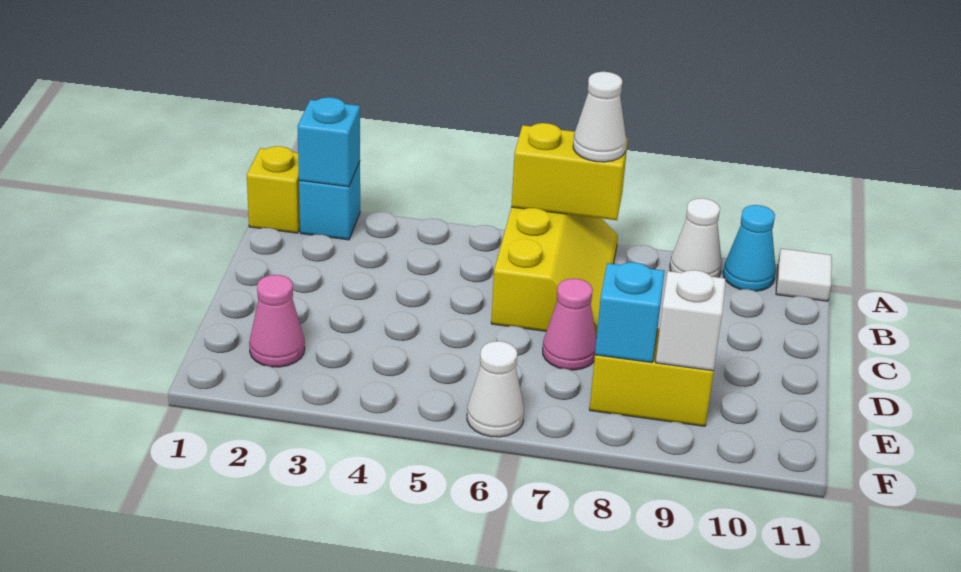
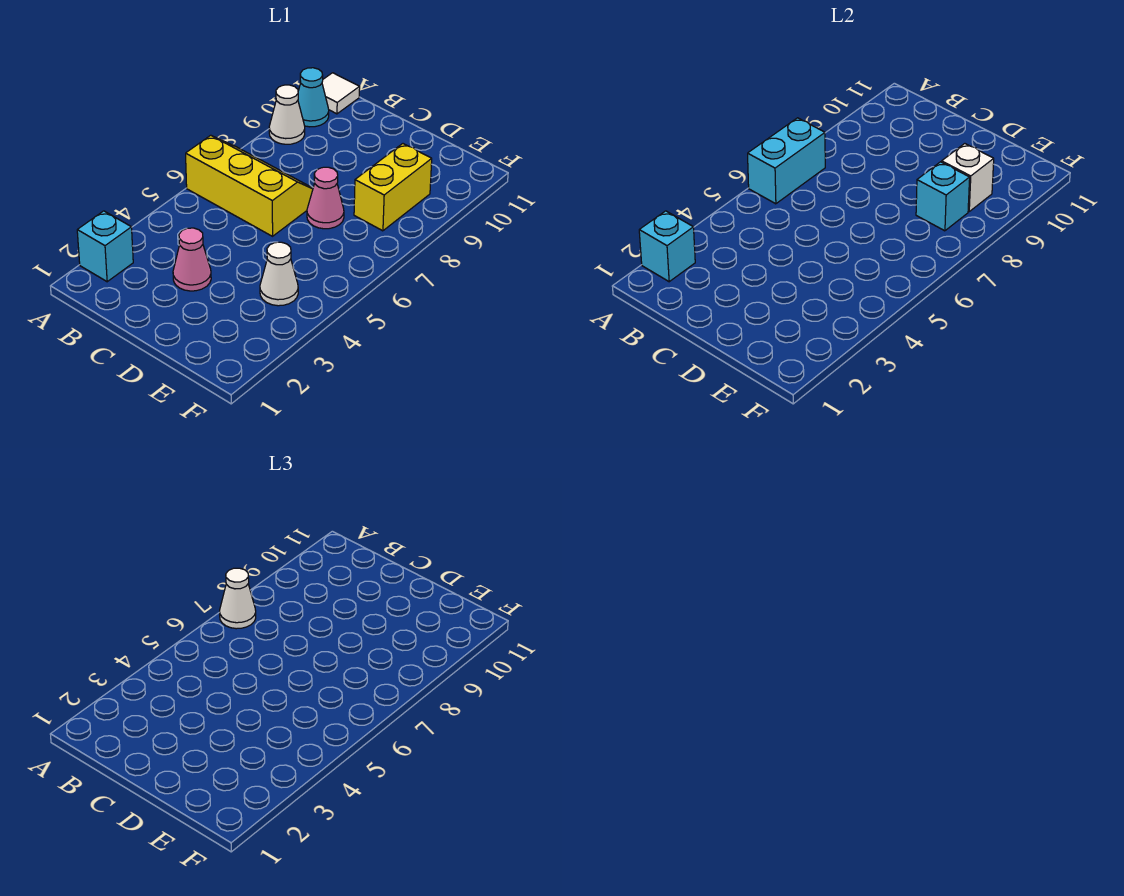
yellow brick A1 level 1 -> none
yellow brick A6:A7 level 2 -> cyan brick A6:A7 level 2
pink cone E2 level 1 -> pink cone C3 level 1
white cone F6 level 1 -> white cone E4 level 1

